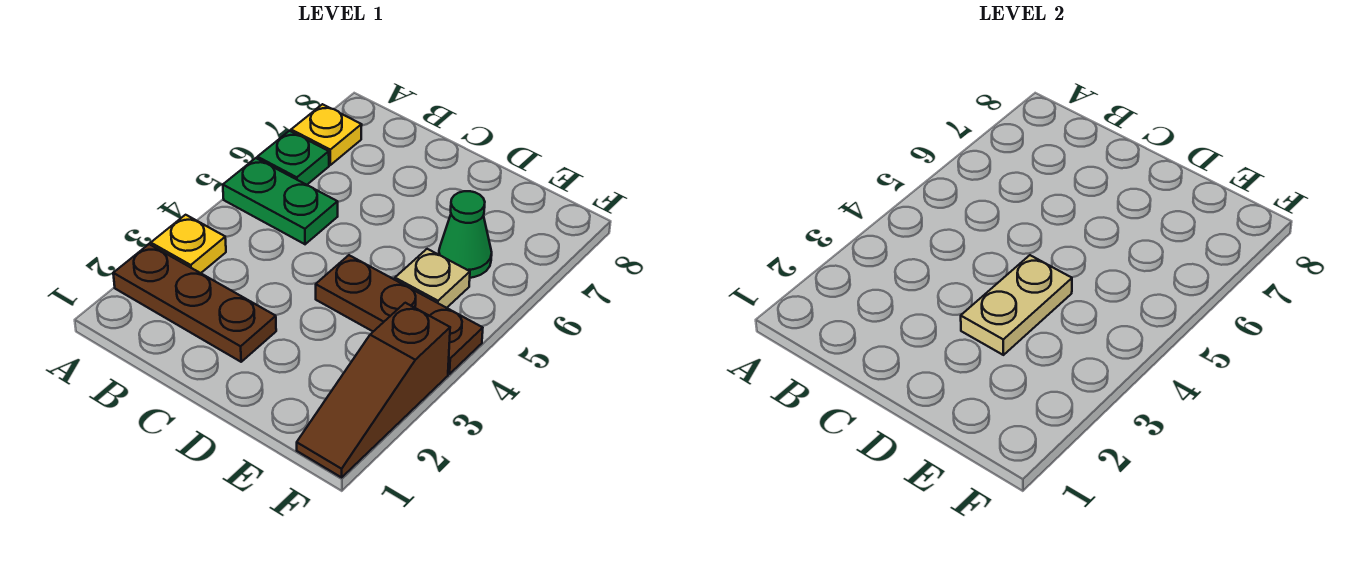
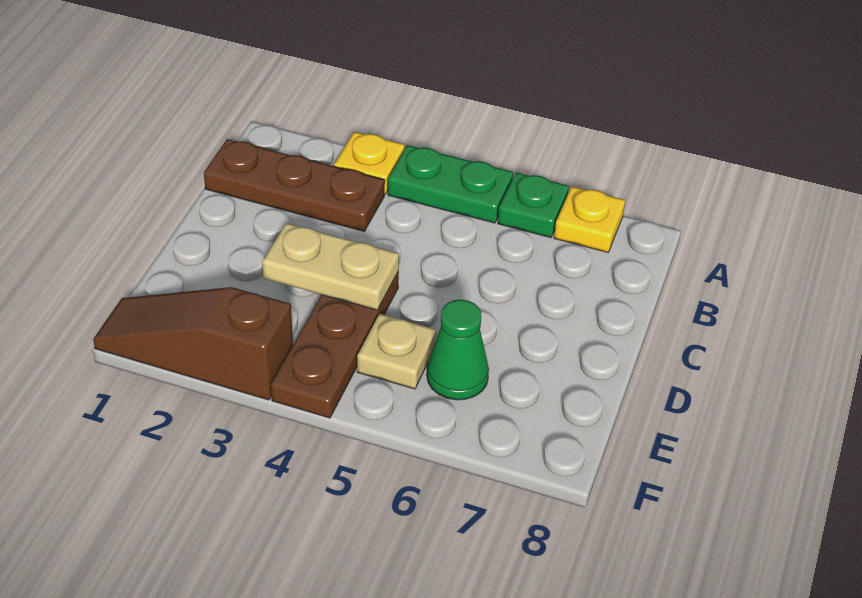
brown plate A2:C2 level 1 -> brown plate B1:B3 level 1
green plate A5:B5 level 1 -> green plate A4:A5 level 1

